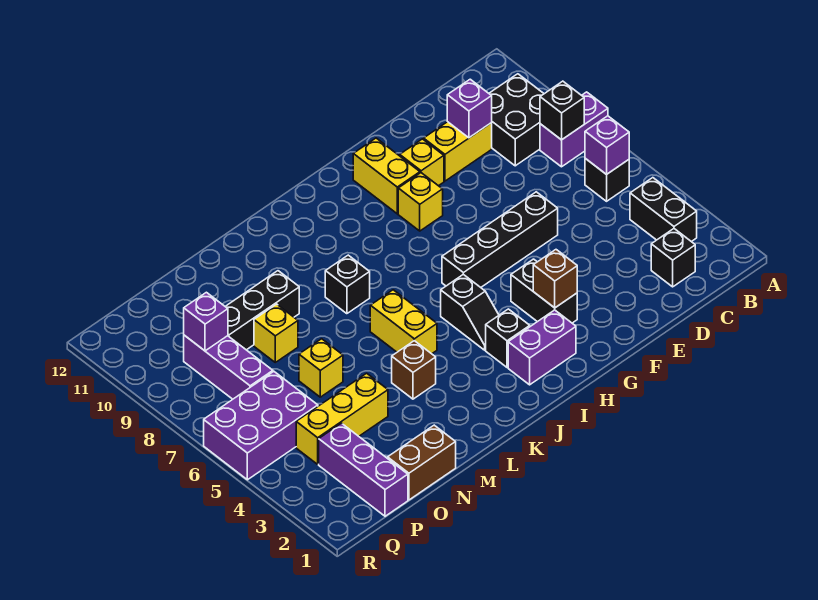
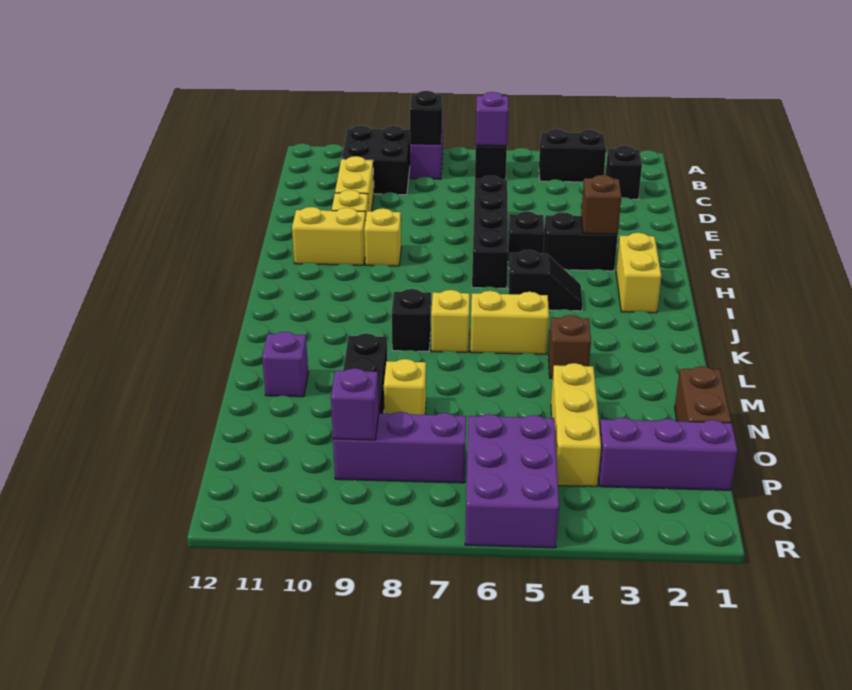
purple brick D10 level 2 -> purple brick M11 level 1
purple brick H2:I2 level 1 -> yellow brick H2:I2 level 1
black brick I3 level 1 -> black brick G5 level 1
yellow brick N6 level 1 -> yellow brick K7 level 1

